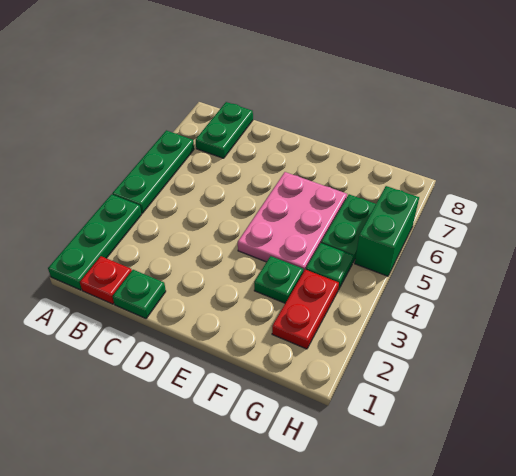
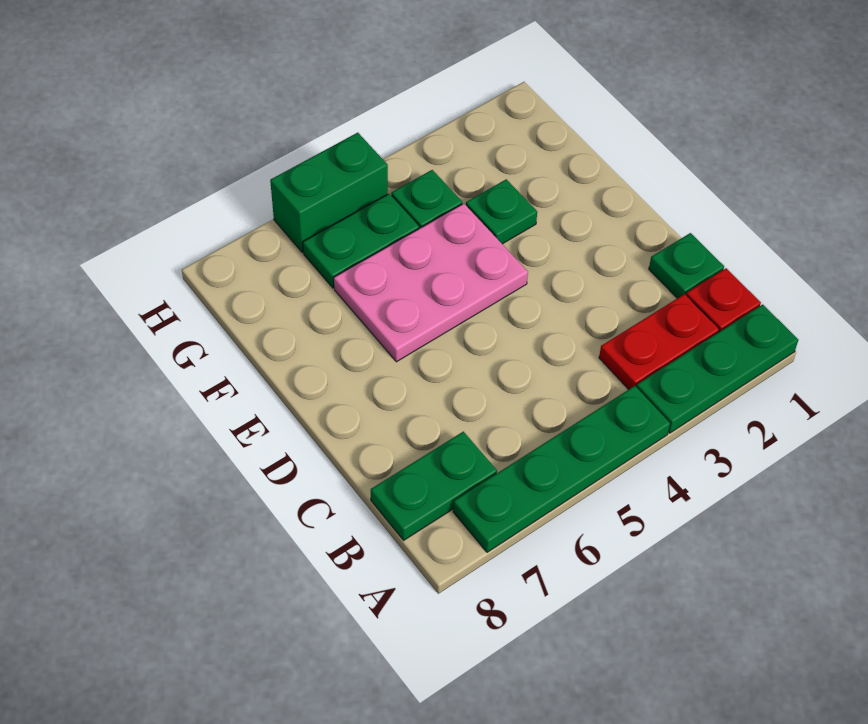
green plate A4:A6 level 1 -> green plate A4:A7 level 1
red plate G2:G3 level 1 -> red plate B2:B3 level 1

